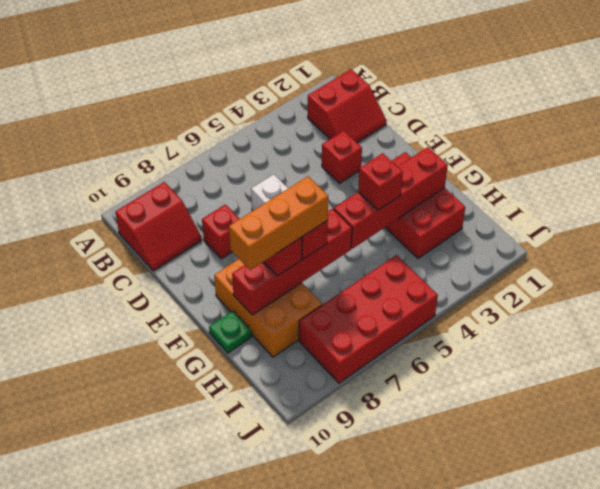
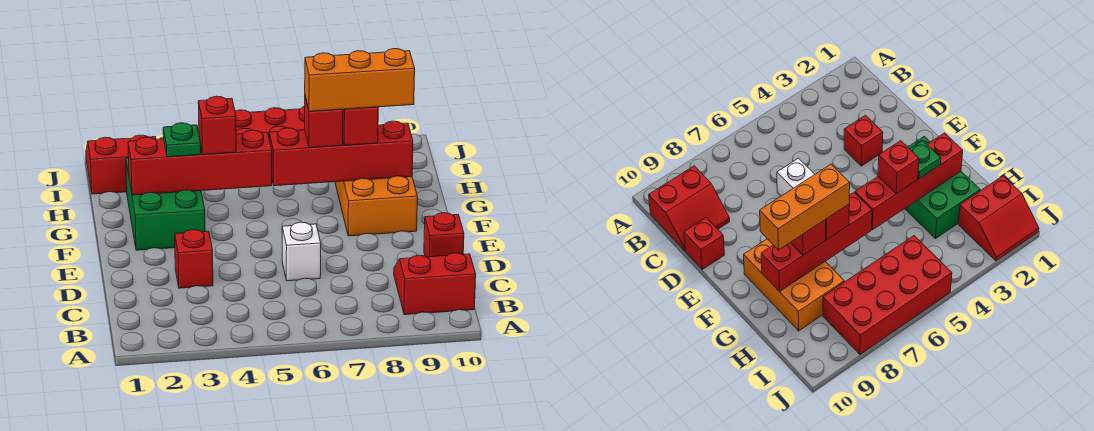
red slope B1:C2 level 1 top B -> red slope I1:J2 level 1 top I
red brick D8 level 1 -> red brick D10 level 1
red brick F2:H3 level 1 -> green brick F2:H3 level 1
green plate G10 level 1 -> green plate G3 level 3

